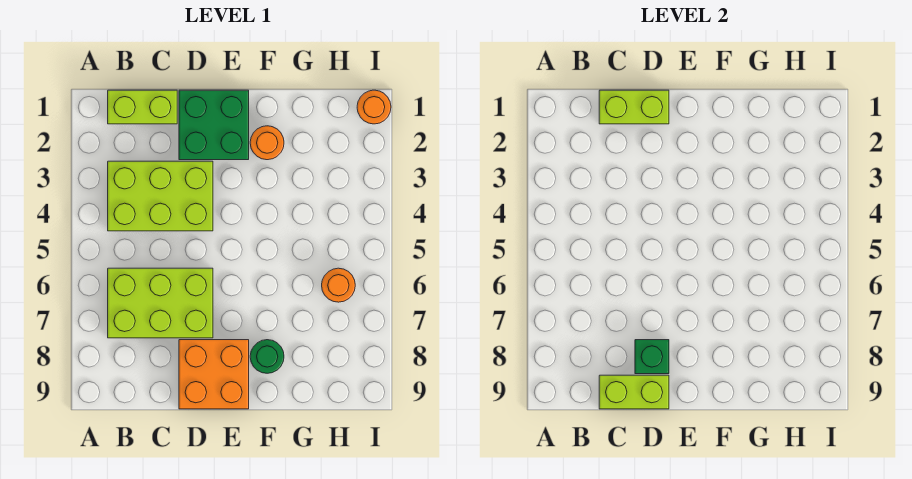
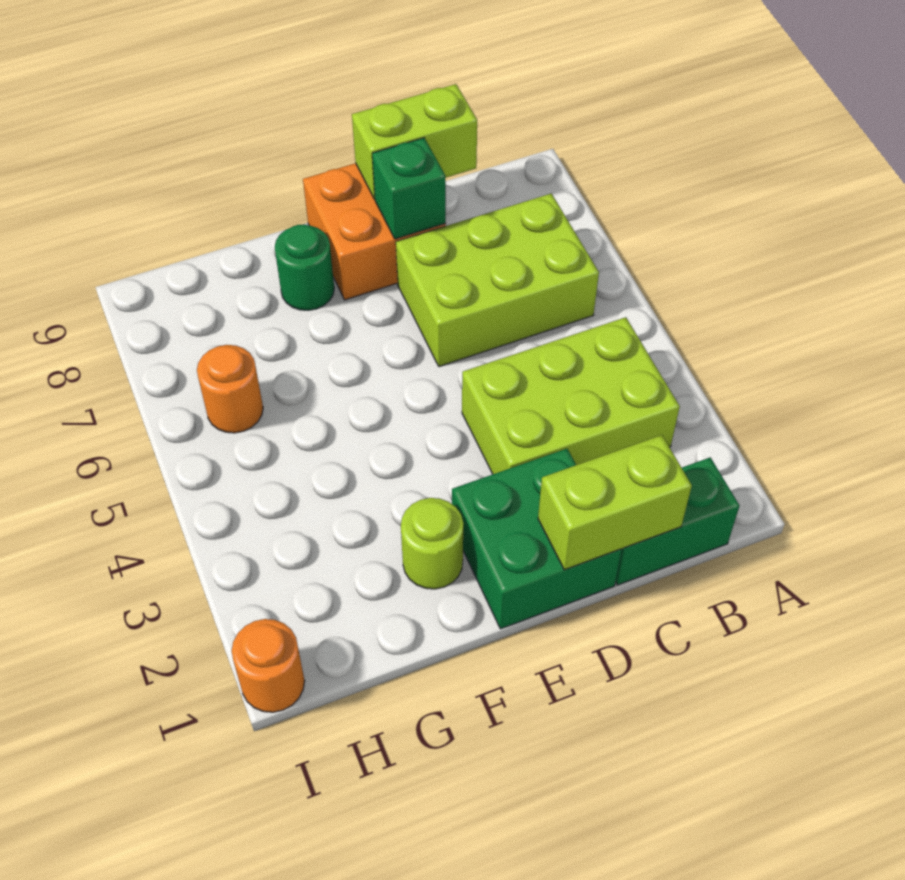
lime brick B1:C1 level 1 -> green brick B1:C1 level 1
orange round brick F2 level 1 -> lime round brick F2 level 1

